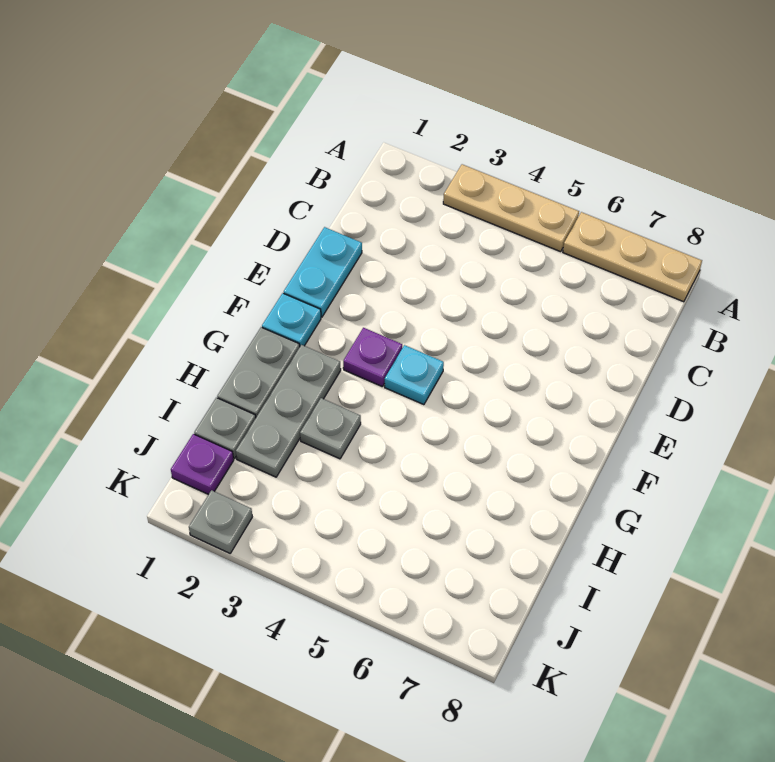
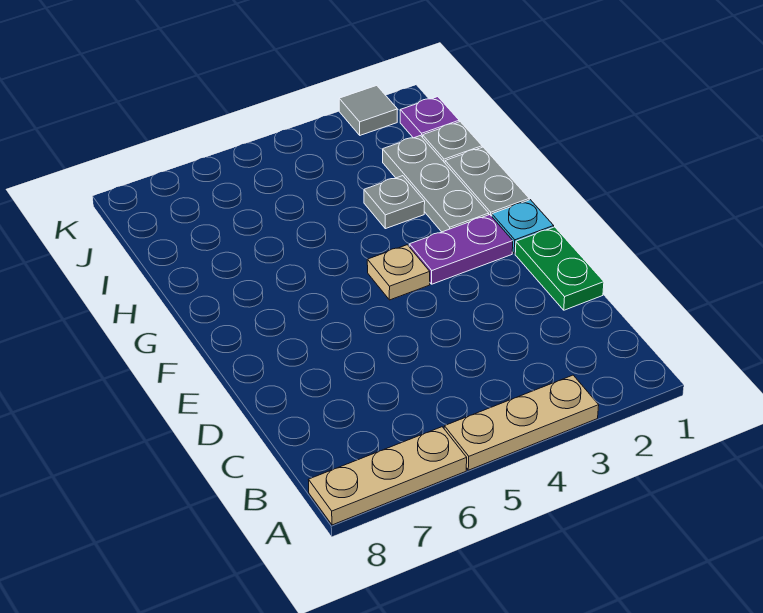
cyan plate D1:E1 level 1 -> green plate D1:E1 level 1
purple plate F3 level 1 -> purple plate F2:F3 level 1
cyan plate F4 level 1 -> tan plate F4 level 1
grey plate K2 level 1 -> grey tile K2 level 1

